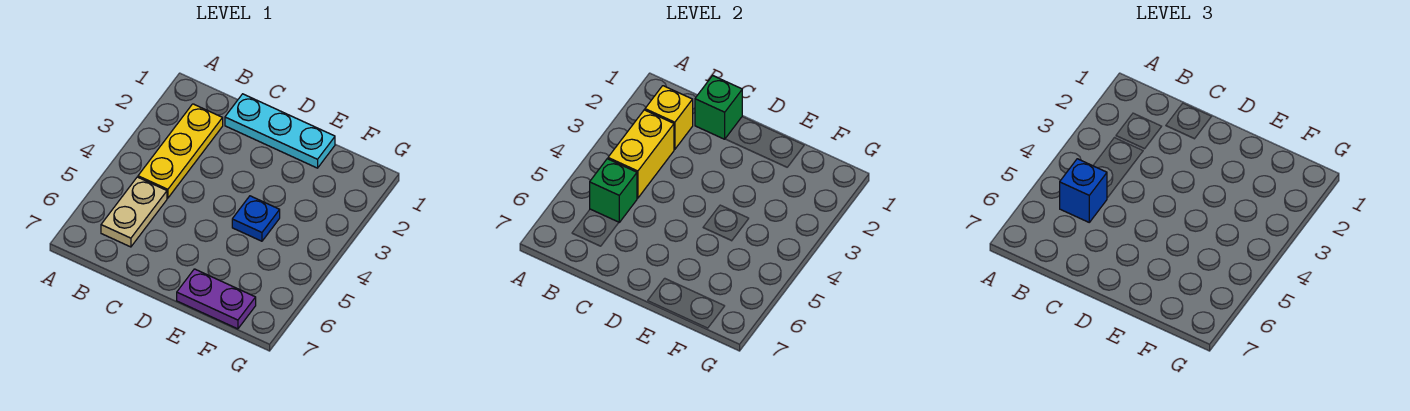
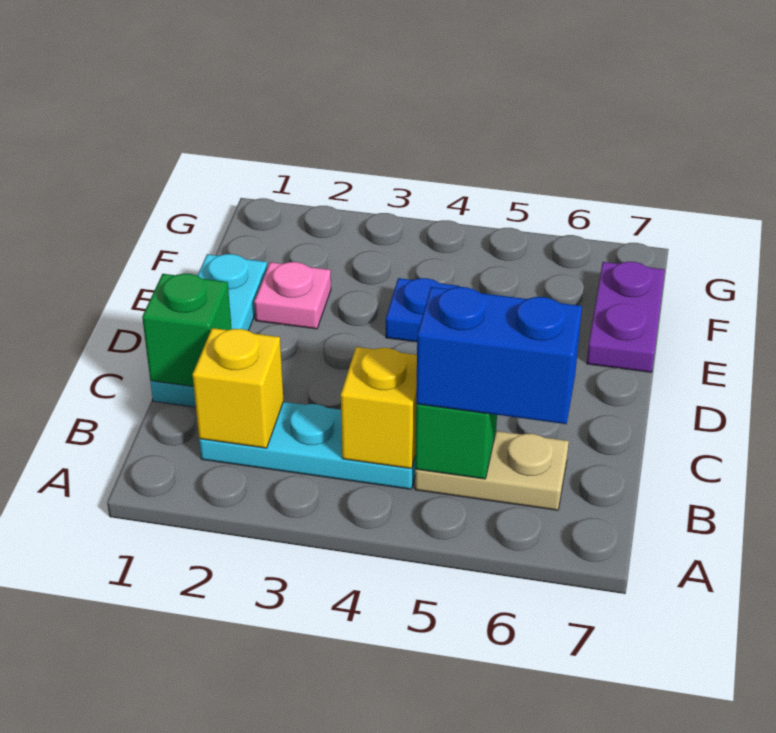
yellow plate B2:B4 level 1 -> cyan plate B2:B4 level 1
yellow brick B3:B4 level 2 -> yellow brick B4 level 2
blue brick B5 level 3 -> blue brick B5:B6 level 3
none -> pink plate E2 level 1

